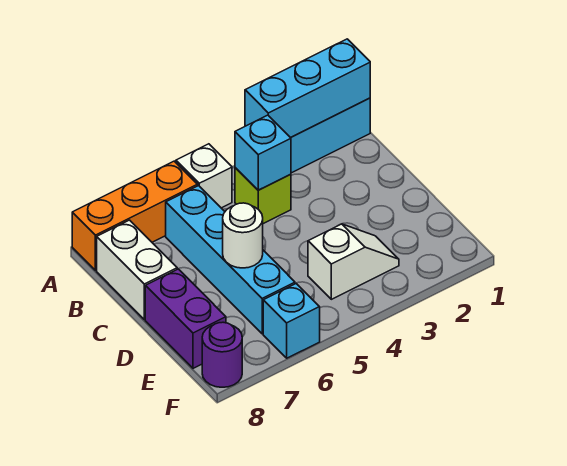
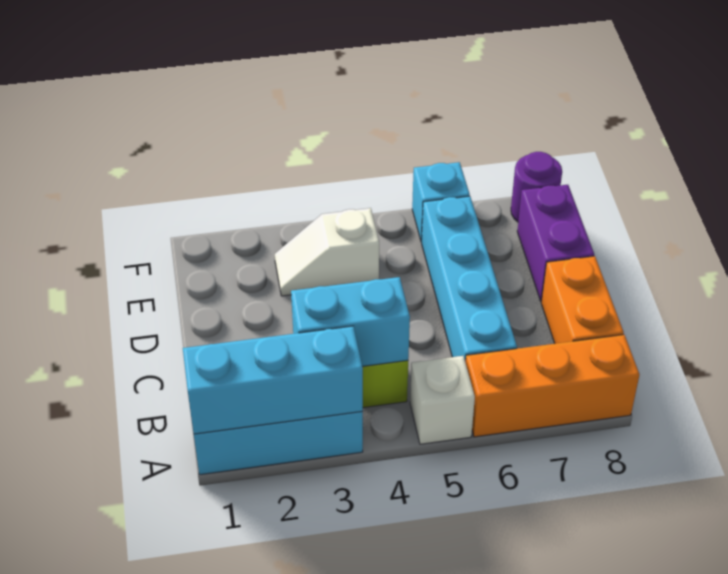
cyan brick B4 level 2 -> cyan brick B3:B4 level 2
white brick B8:C8 level 1 -> orange brick B8:C8 level 1
white round brick D6 level 2 -> none

